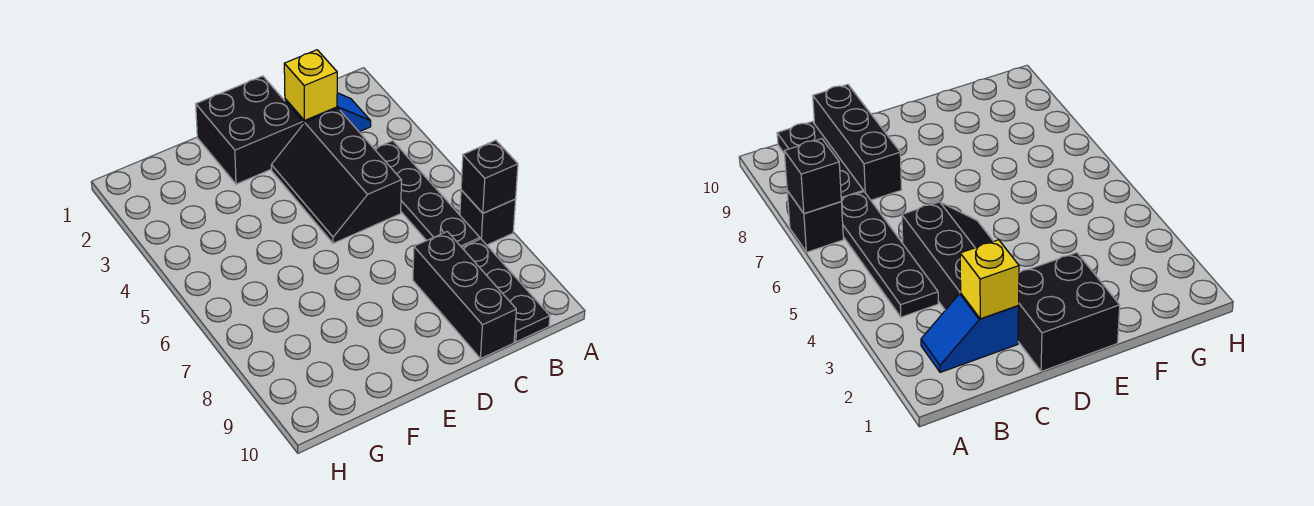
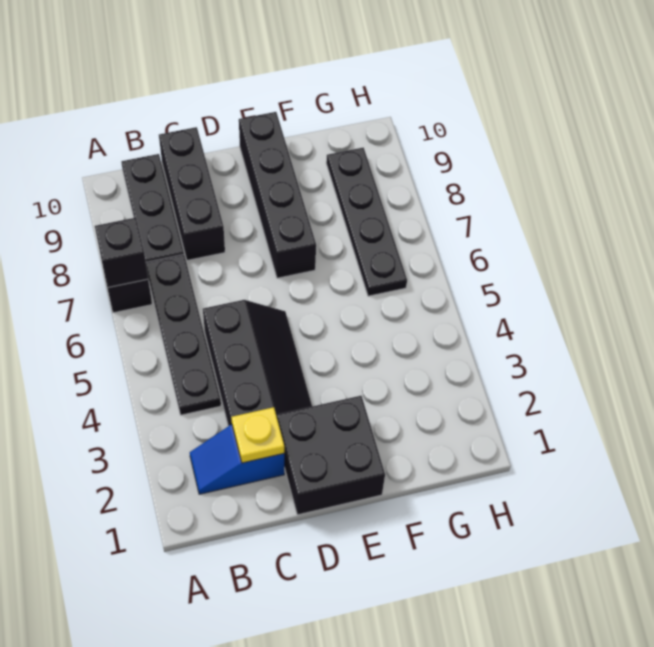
yellow brick C2 level 2 -> yellow plate C2 level 2
none -> black brick E7:E10 level 1
none -> black plate G6:G9 level 1

